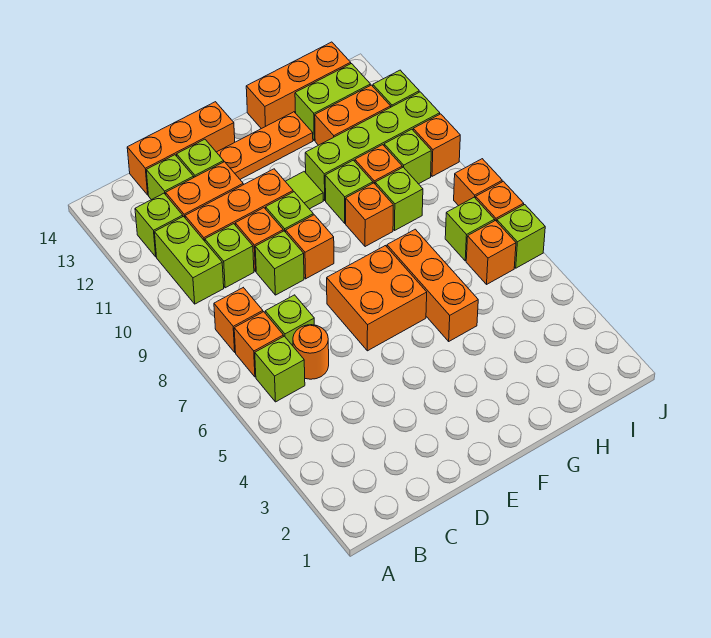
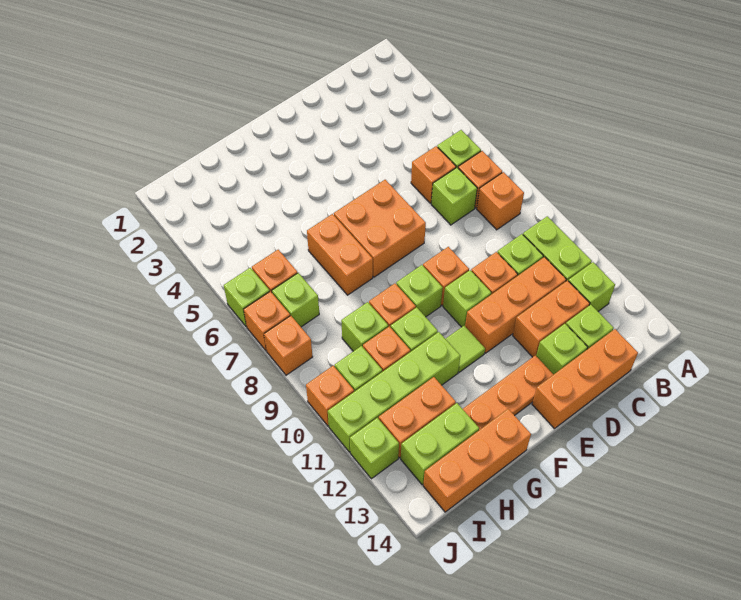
orange round brick C6 level 1 -> orange brick C6 level 1
lime brick D9 level 1 -> lime brick F9 level 1
orange brick G5:G7 level 1 -> orange brick G6:G7 level 1

